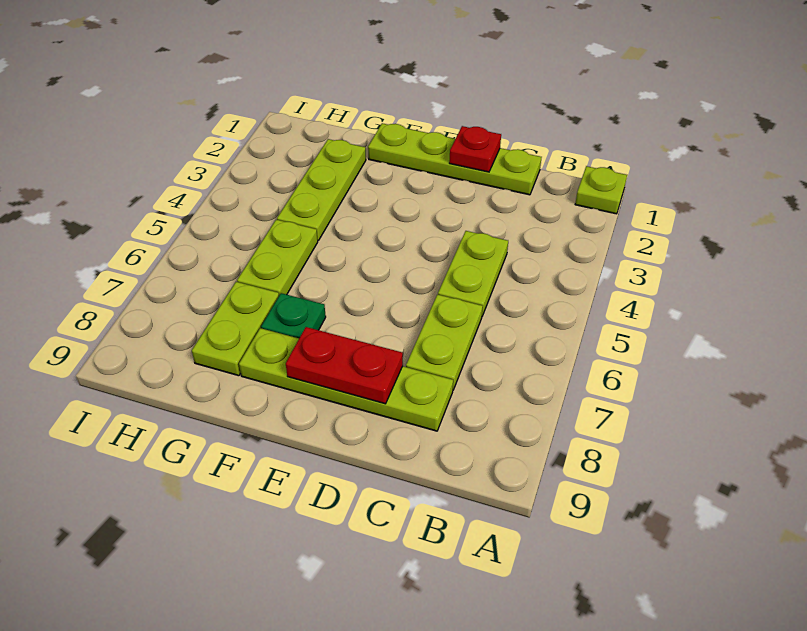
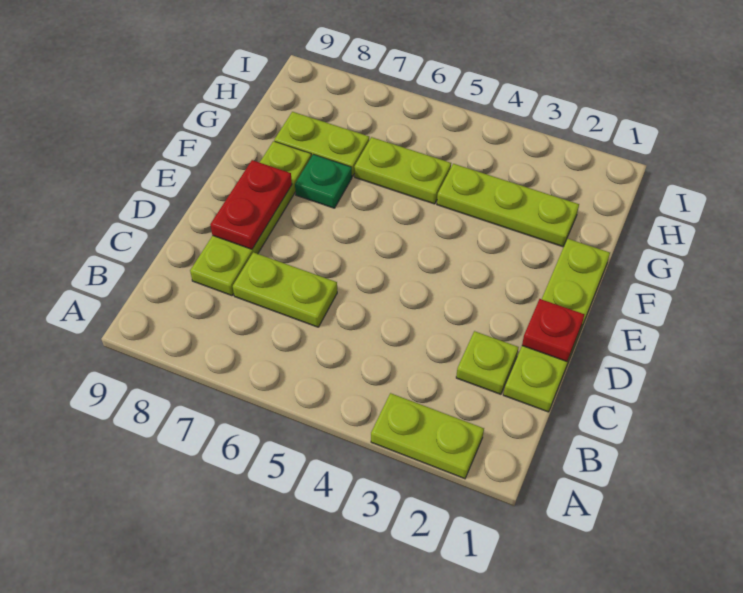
lime plate A1 level 1 -> lime plate C2 level 1
lime plate C4:C5 level 1 -> lime plate A2:A3 level 1

